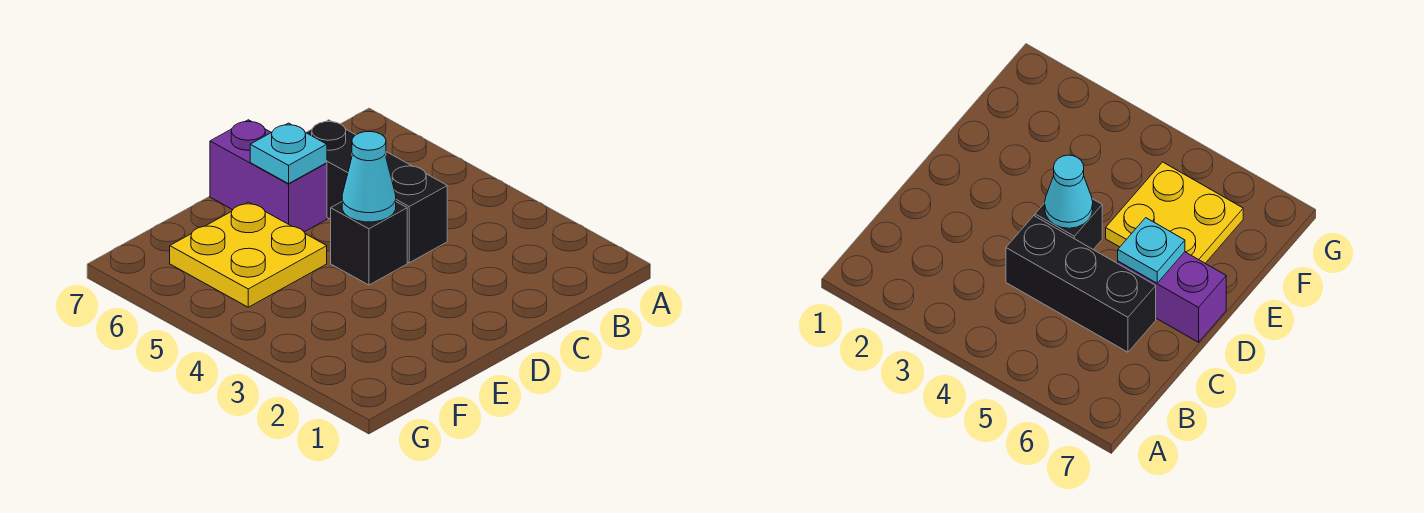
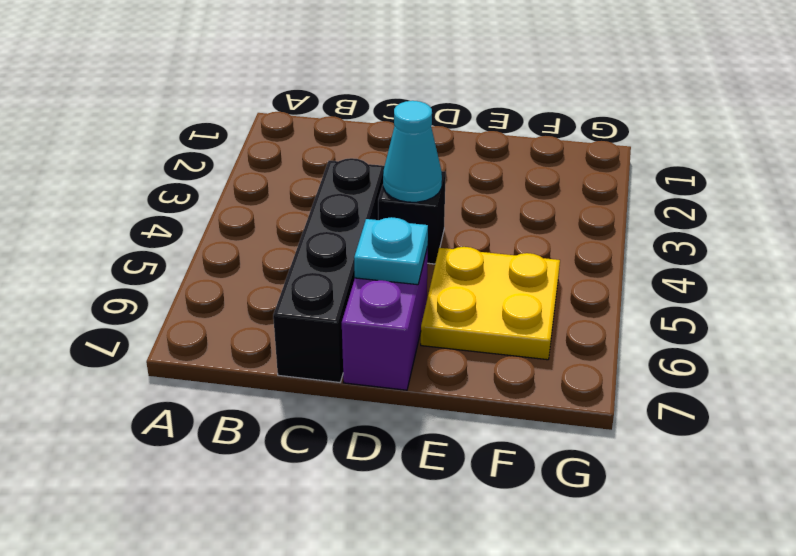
black brick C4:C6 level 1 -> black brick C4:C7 level 1

